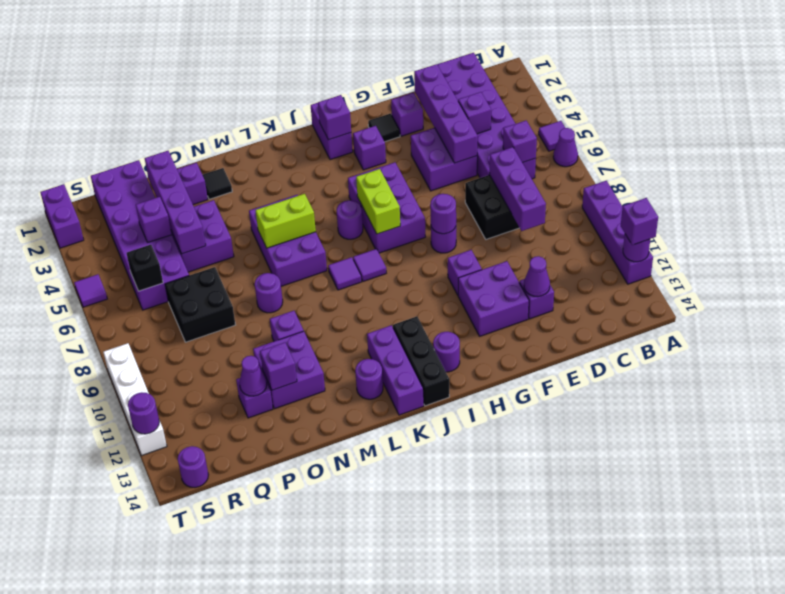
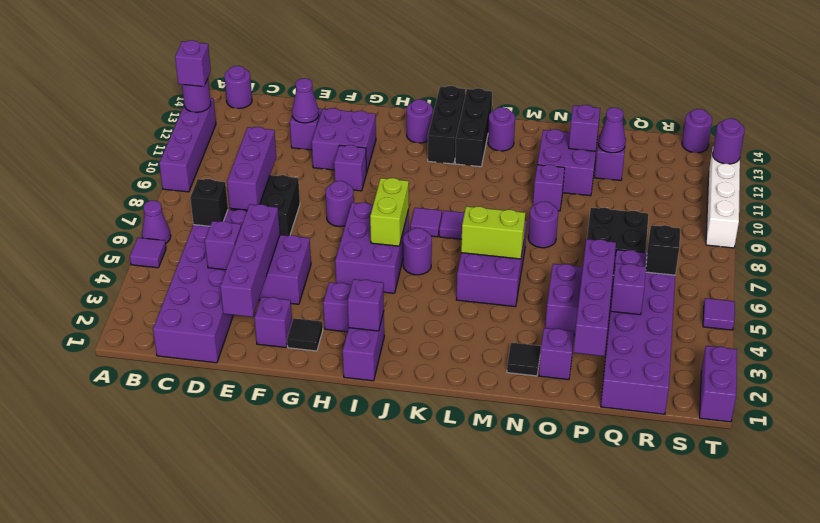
purple brick C6 level 2 -> black brick C6 level 2
purple round brick G8 level 2 -> purple round brick B14 level 1
purple brick K12:K14 level 1 -> black brick K12:K14 level 1

